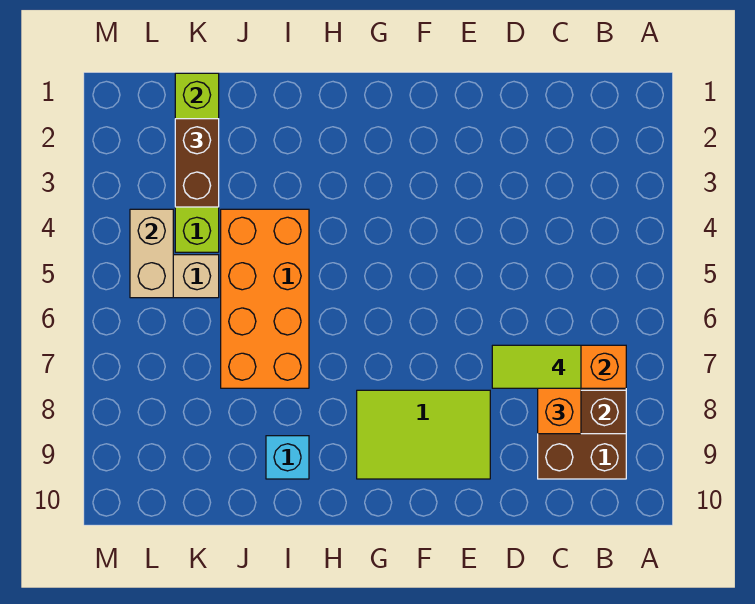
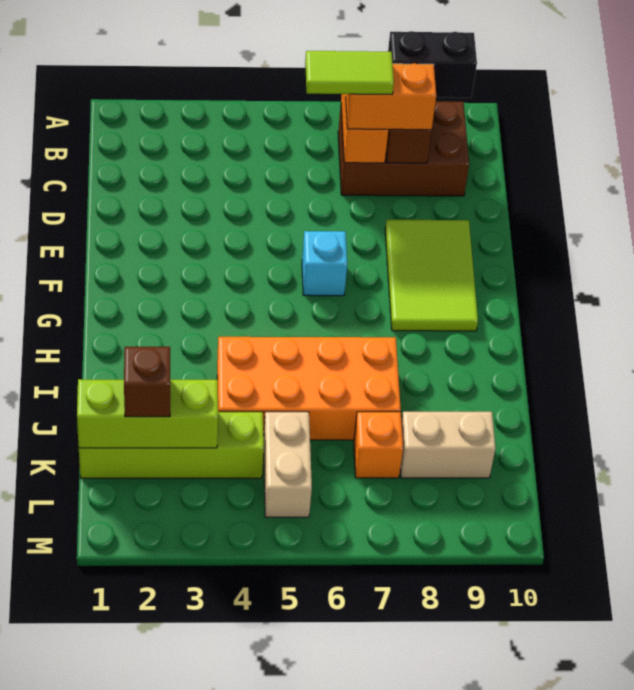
none -> black brick B8:B9 level 3
lime tile C7:D7 level 4 -> lime tile C6:C7 level 4
cyan brick I9 level 1 -> cyan brick F6 level 1
brown brick K2:K3 level 3 -> brown brick K2 level 3
none -> orange brick K7 level 1
tan brick L4:L5 level 2 -> tan brick K8:K9 level 1

